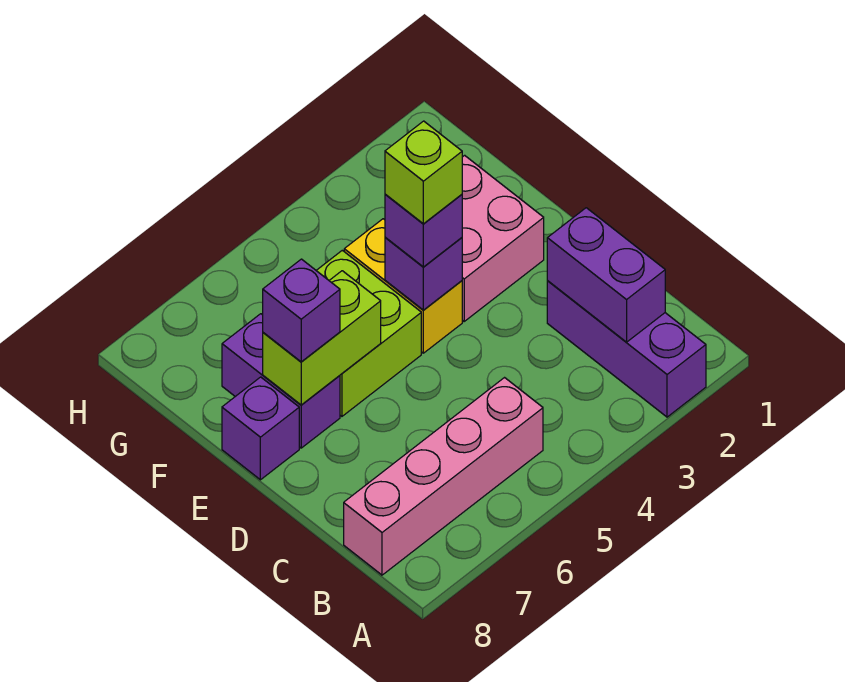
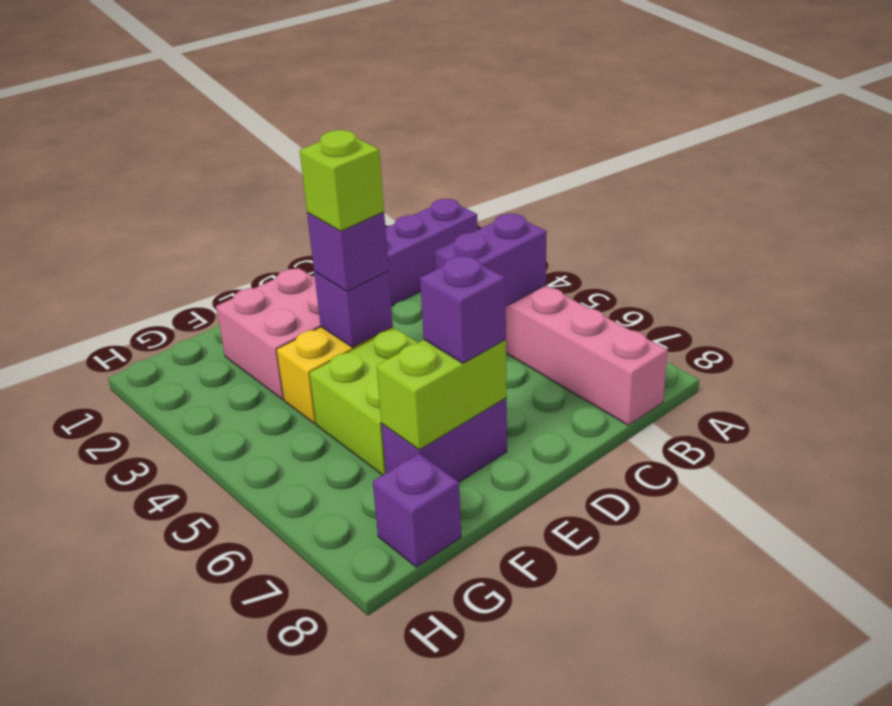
purple brick B2:C2 level 2 -> purple brick B5:C5 level 2
lime brick E6:E7 level 2 -> lime brick E7:F7 level 2
purple brick E8 level 1 -> purple brick G8 level 1

